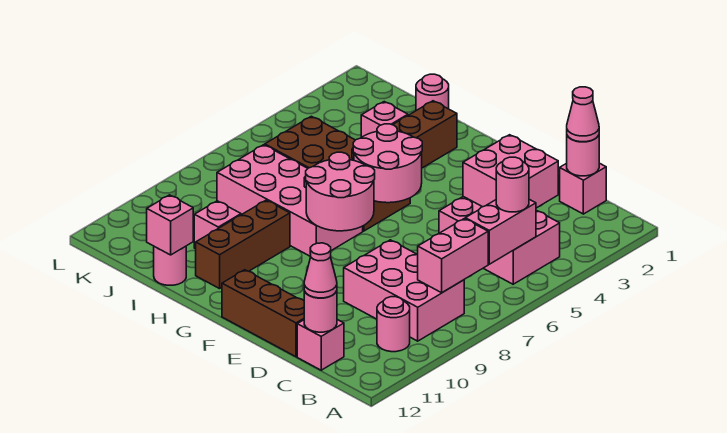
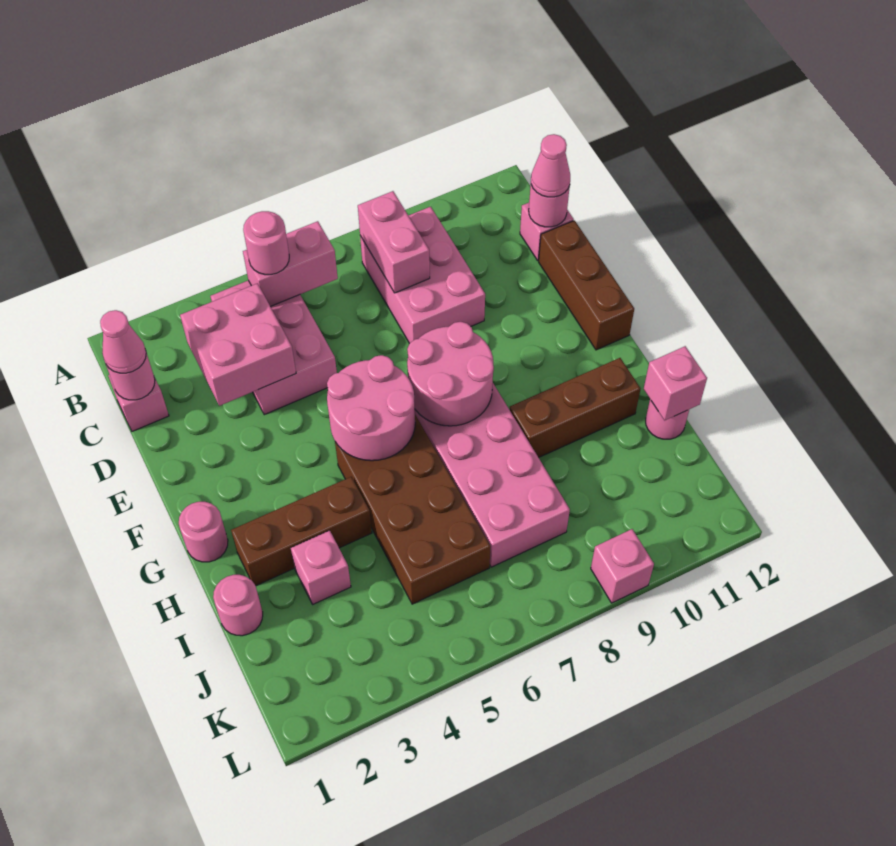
pink brick B7:B8 level 2 -> pink brick B8:C8 level 2
pink round brick B10 level 1 -> pink round brick G1 level 1
pink brick I10 level 1 -> pink brick L9 level 1

